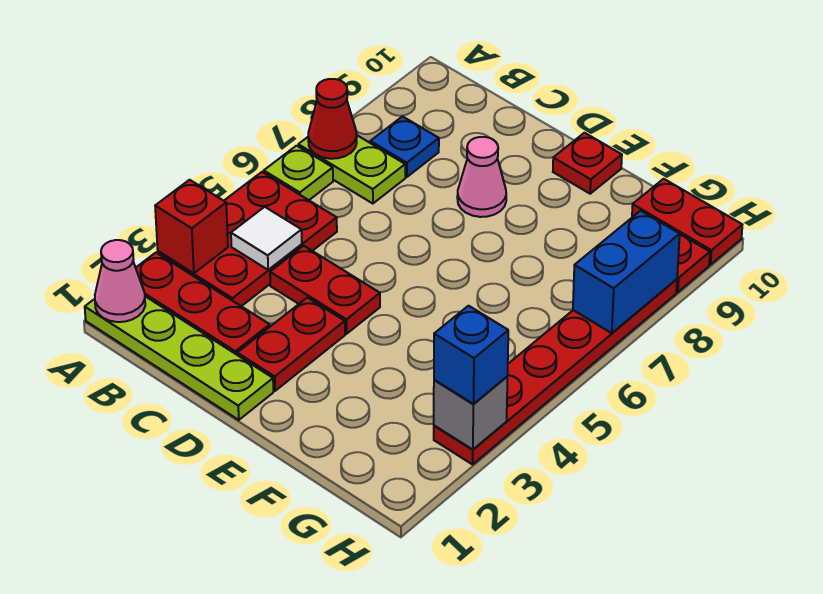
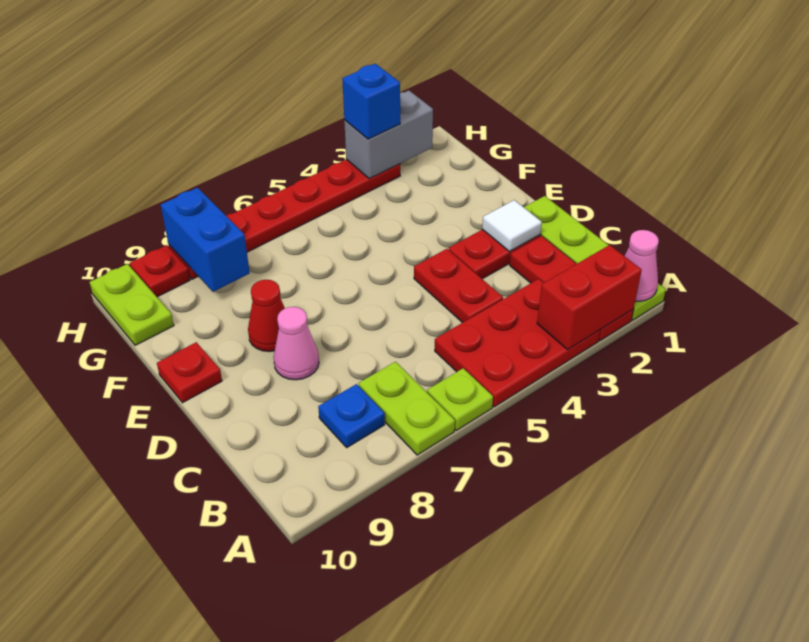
red brick A3 level 2 -> red brick A2:A3 level 2
red cone A7 level 2 -> red cone E8 level 1
white tile B4 level 2 -> white tile D2 level 2
red plate G10:H10 level 1 -> lime plate G10:H10 level 1
grey brick H3 level 2 -> grey brick H2:H3 level 2
blue brick H7:H8 level 2 -> blue brick G8:H8 level 2

